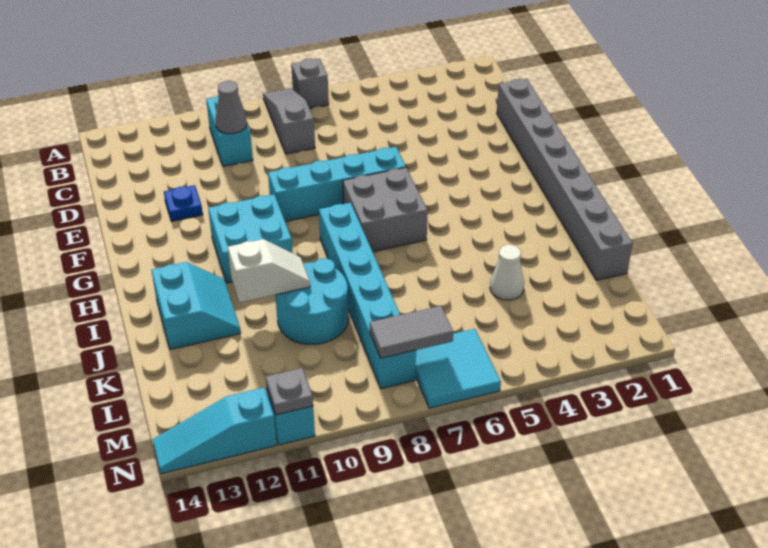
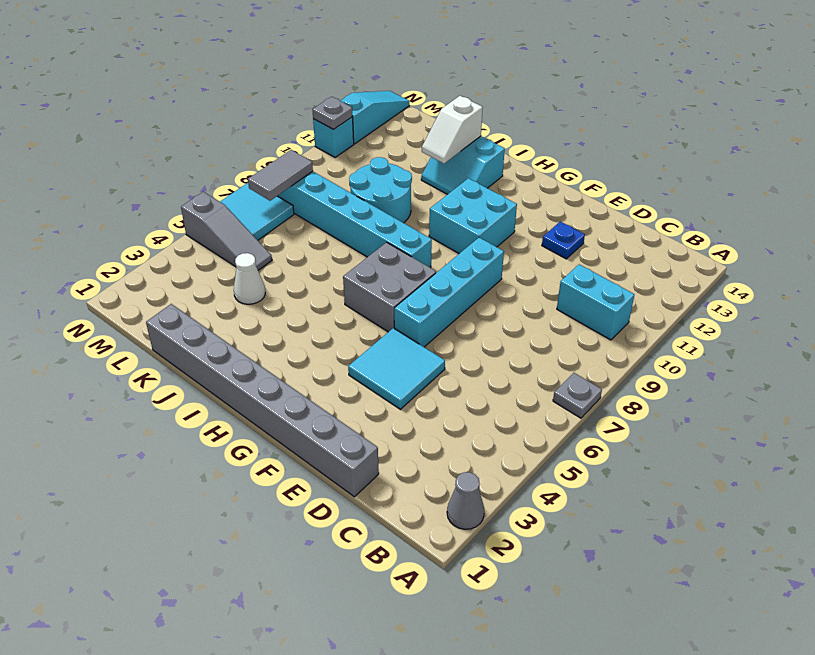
grey brick A7 level 1 -> grey plate A7 level 1
grey slope A8:C8 level 1 top C -> grey slope L5:N5 level 1 top N
grey cone C10 level 2 -> grey cone A2 level 1
none -> cyan tile E4:F5 level 1
white slope J10:J11 level 2 top 11 -> white slope J12:J13 level 2 top 13

